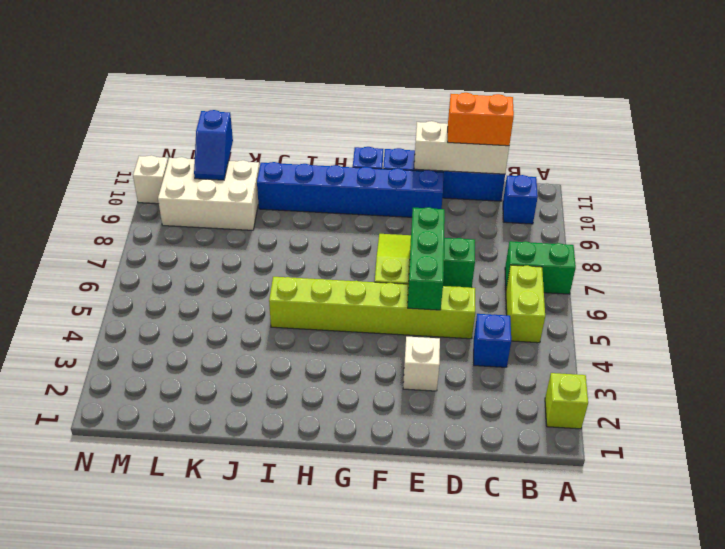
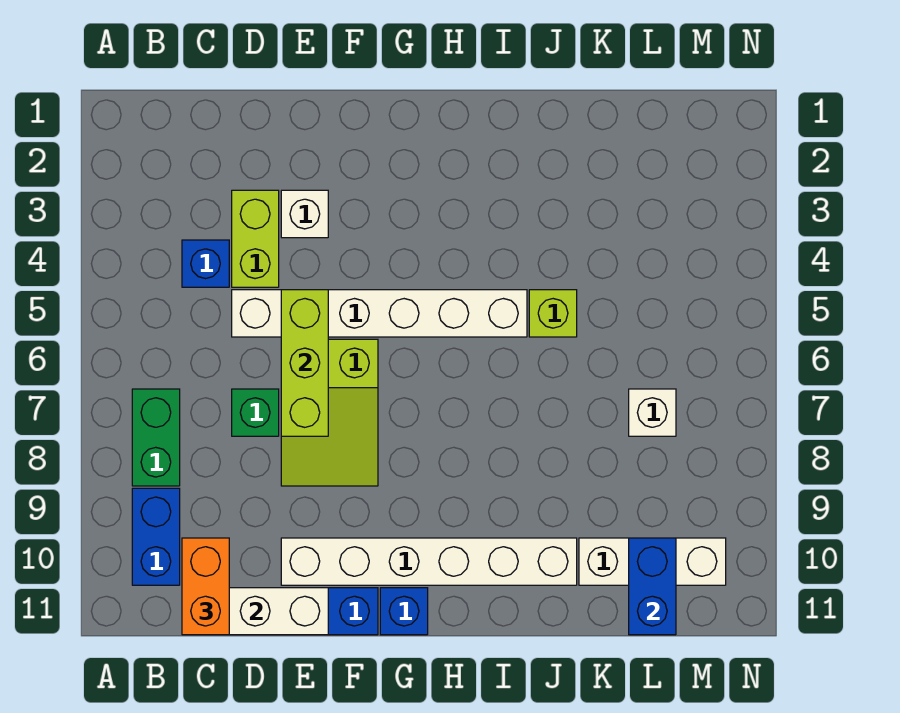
lime brick A2 level 1 -> lime brick J5 level 1
green brick A7:B7 level 1 -> green brick B7:B8 level 1
lime brick B5:B6 level 1 -> lime brick D3:D4 level 1
blue brick B10 level 1 -> blue brick B9:B10 level 1
orange brick C11:D11 level 3 -> orange brick C10:C11 level 3
lime brick D5:I5 level 1 -> white brick D5:I5 level 1
green brick E5:E7 level 2 -> lime brick E5:E7 level 2
blue brick E10:J10 level 1 -> white brick E10:J10 level 1
white brick K9:M10 level 1 -> white brick K10:M10 level 1
blue slope L10:L11 level 2 top 11 -> blue brick L10:L11 level 2
white brick N10 level 1 -> white brick L7 level 1

